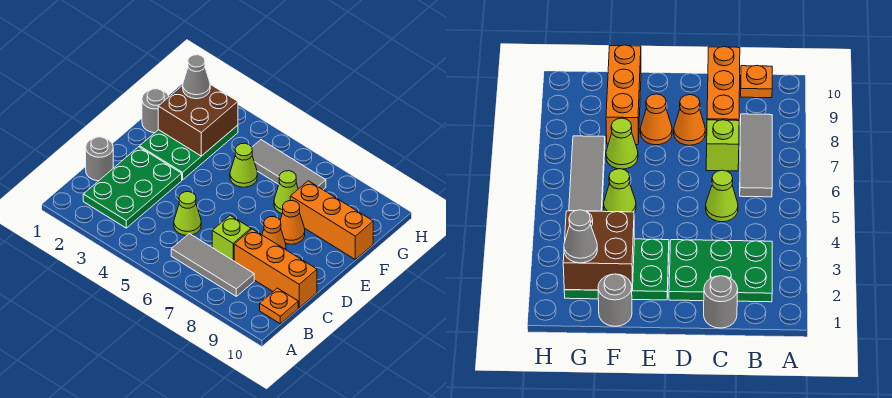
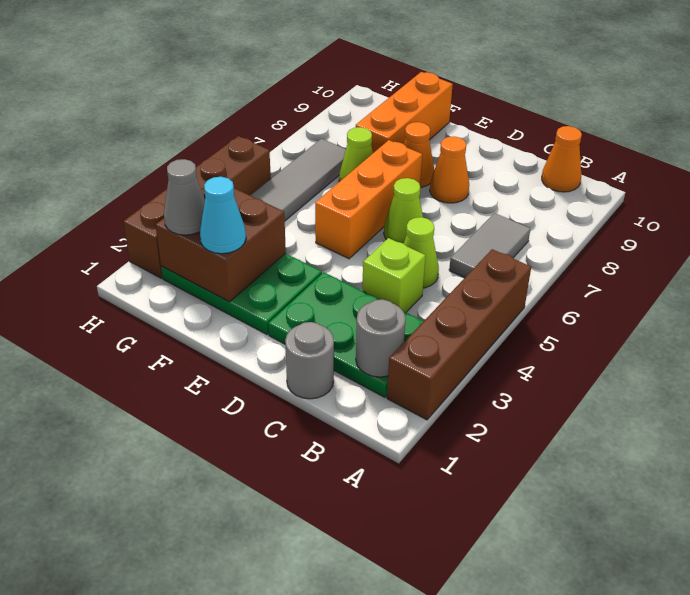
none -> brown brick A2:A5 level 1
grey tile B6:B8 level 1 -> grey tile B6:B7 level 1
orange plate B10 level 1 -> orange cone B10 level 1
lime brick C7 level 1 -> lime brick C4 level 1
orange brick C8:C10 level 1 -> orange brick E5:E7 level 1
grey round brick F1 level 1 -> grey round brick B2 level 2
none -> cyan cone F2 level 3
lime cone F5 level 1 -> lime cone D6 level 1
none -> brown brick H2:H5 level 1

